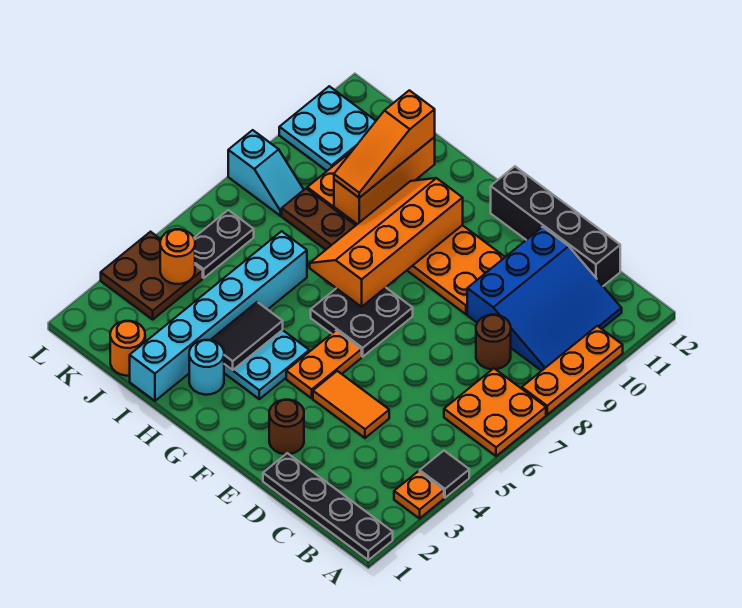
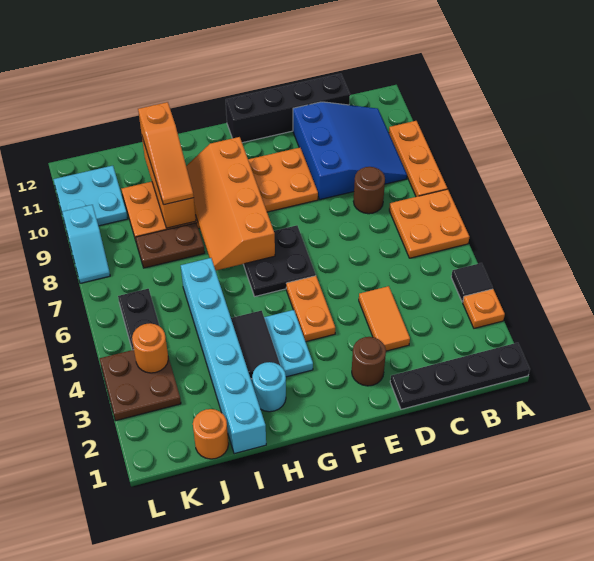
orange tile D4:E4 level 1 -> orange tile D3:D4 level 1
cyan slope K8:L8 level 1 top L -> cyan slope L8:L9 level 1 top 9

